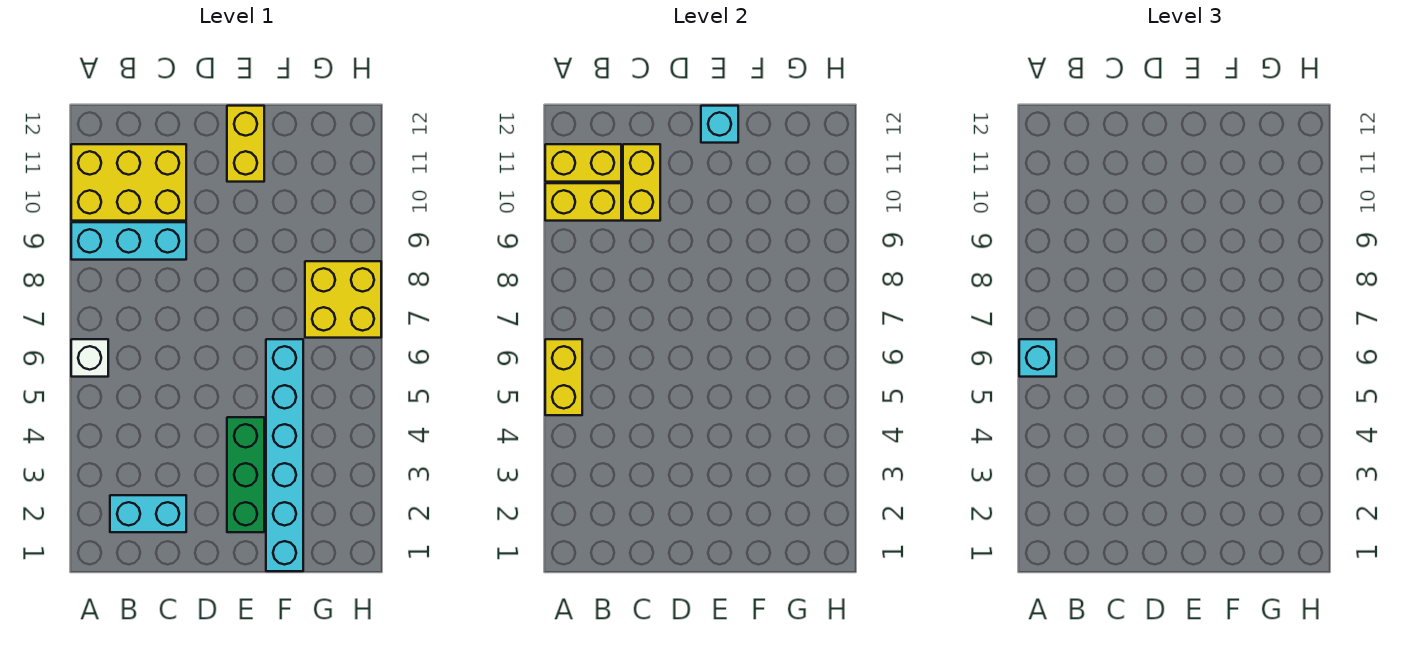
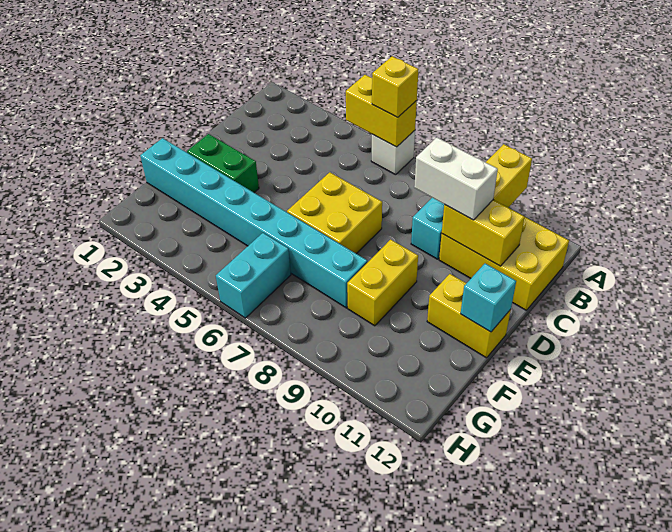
cyan brick A6 level 3 -> yellow brick A6 level 3
yellow brick A10:C11 level 1 -> yellow brick B10:C12 level 1
yellow brick A11:B11 level 2 -> yellow brick E9:F9 level 1
cyan brick B2:C2 level 1 -> cyan brick G6:H6 level 1
none -> white brick C9:C10 level 3
green brick E2:E4 level 1 -> green brick E2:E3 level 1
cyan brick F1:F6 level 1 -> cyan brick F1:F8 level 1
yellow brick G7:H8 level 1 -> yellow brick D6:E7 level 1

